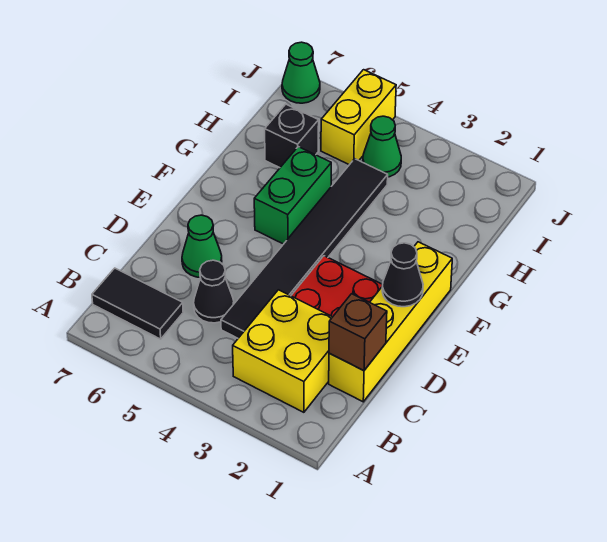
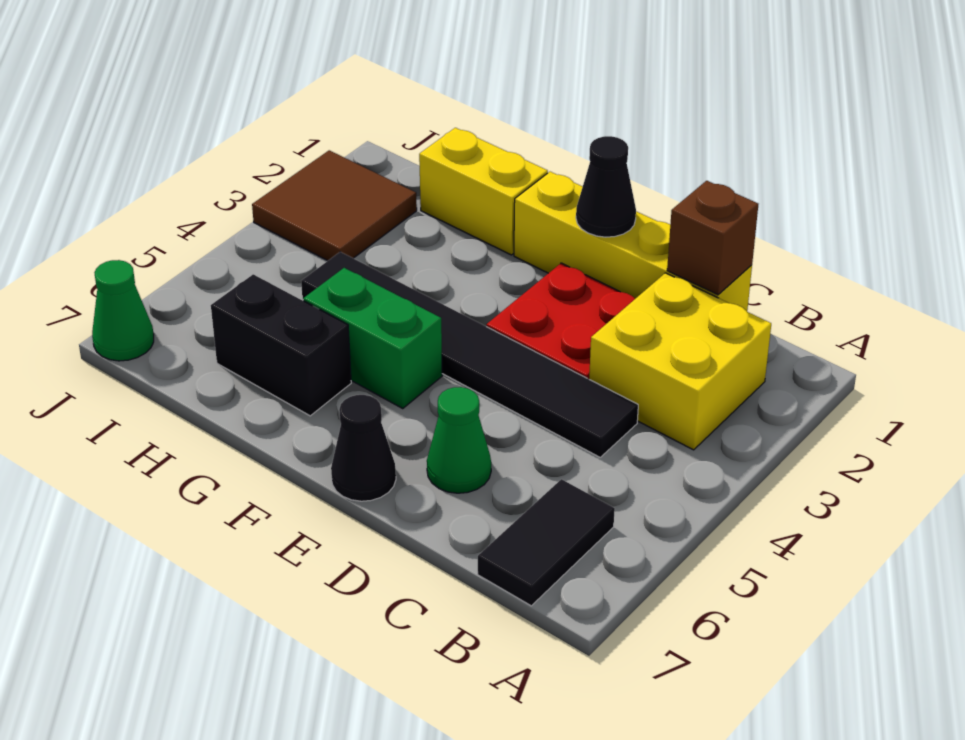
black cone C5 level 1 -> black cone E7 level 1
black brick H6 level 1 -> black brick G6:H6 level 1
none -> brown tile I2:J3 level 1
green cone I4 level 1 -> none
yellow brick I5:J5 level 1 -> yellow brick G1:H1 level 1

